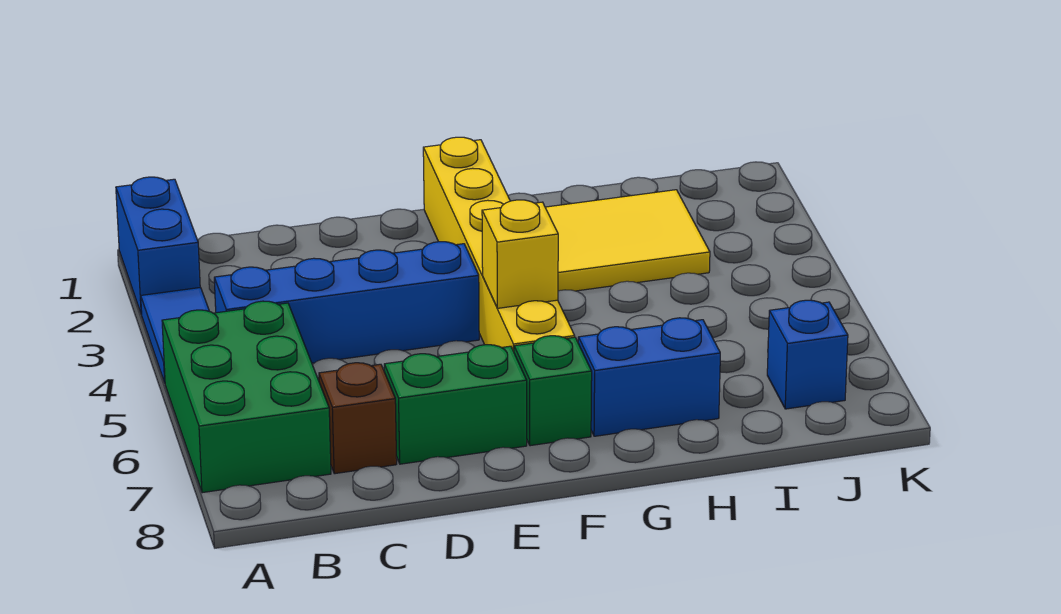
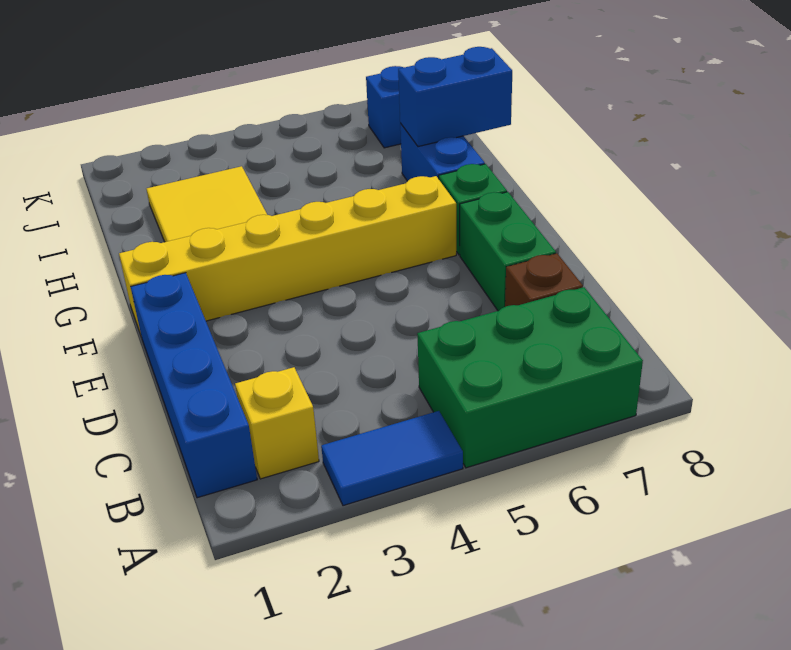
blue brick A1:A2 level 1 -> blue brick H7:H8 level 2
blue brick B4:E4 level 1 -> blue brick B1:E1 level 1
yellow brick F5 level 2 -> yellow brick B2 level 1

